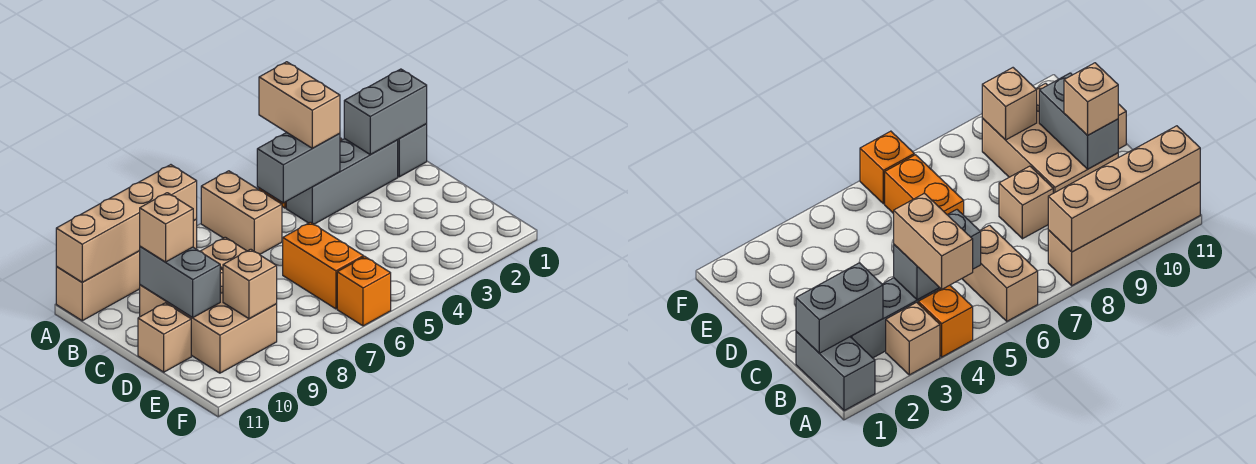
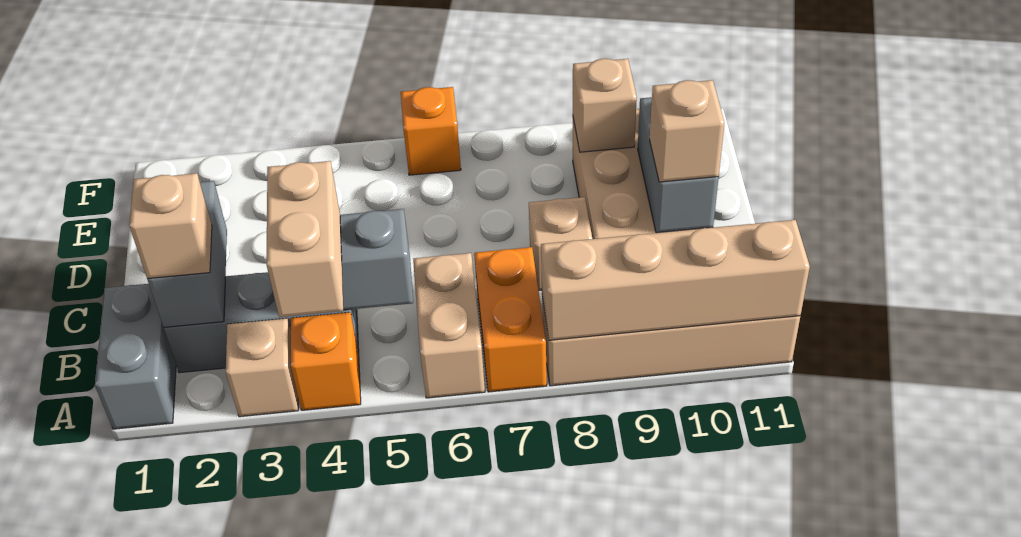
grey brick B1:B2 level 2 -> grey brick B2:C2 level 2
orange brick D6:E6 level 1 -> orange brick A7:B7 level 1
tan brick D11 level 1 -> tan brick B2 level 3

